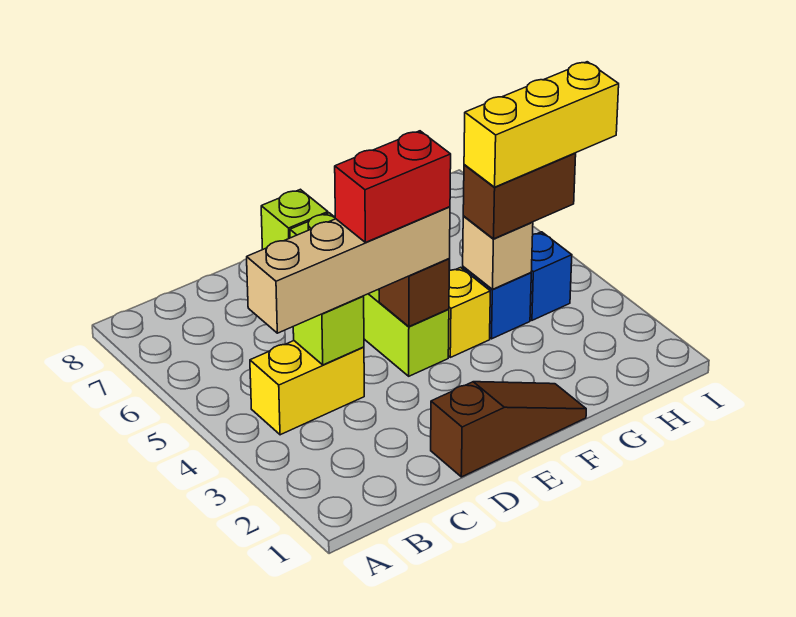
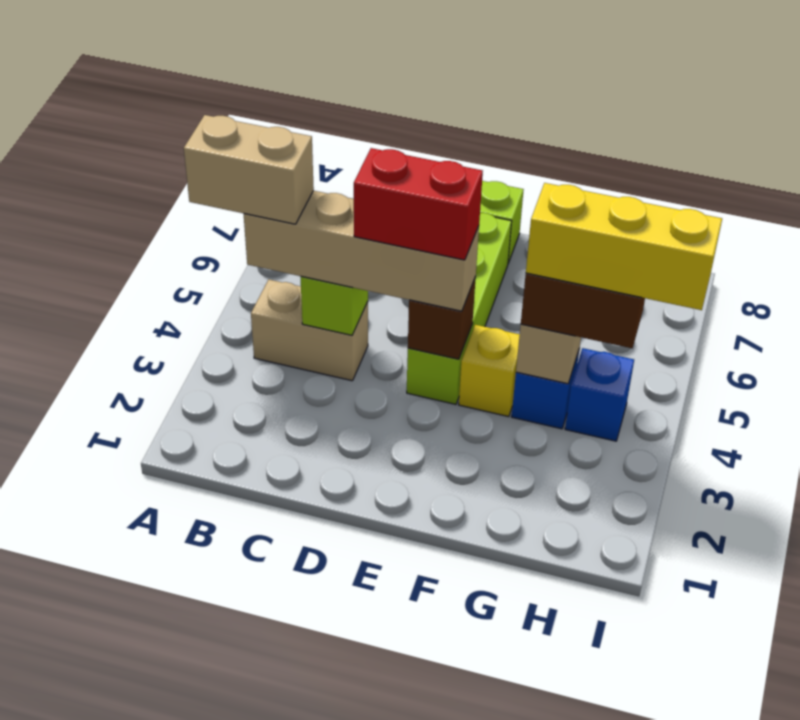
none -> tan brick A4:B4 level 4
yellow brick B4:C4 level 1 -> tan brick B4:C4 level 1
brown slope D1:F1 level 1 top D -> none

